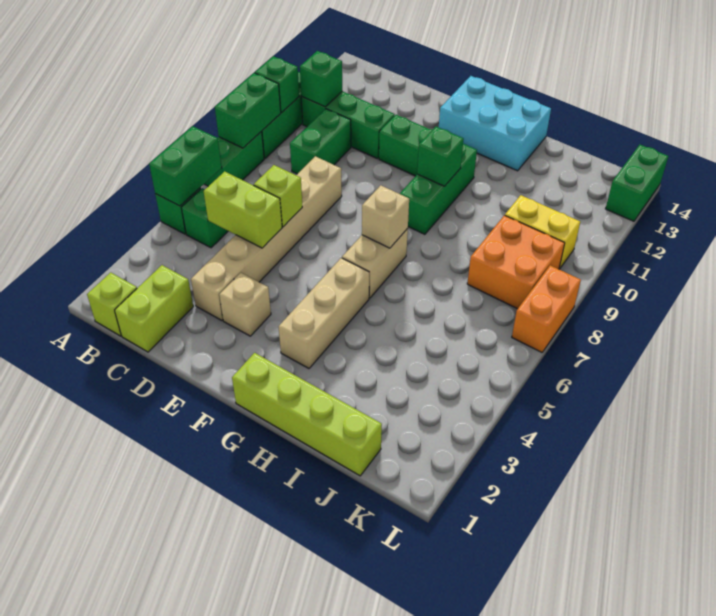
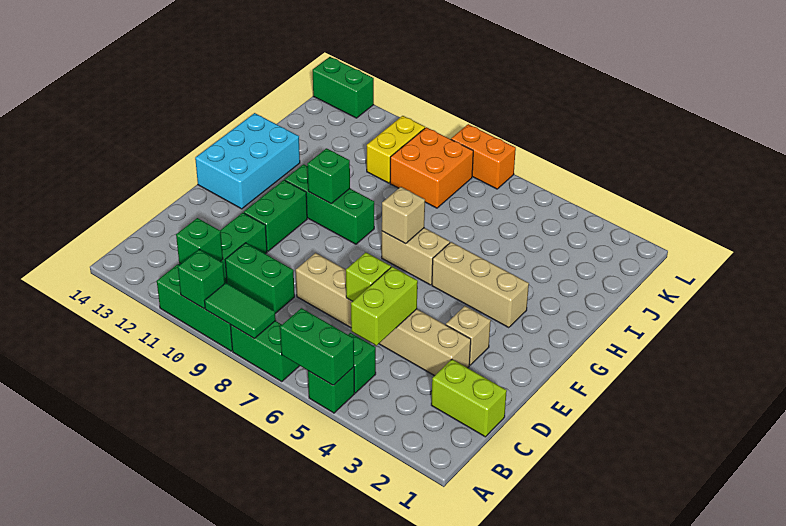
green brick A8:A9 level 2 -> green tile A8:A9 level 2
lime brick B1 level 1 -> none
lime brick G1:J1 level 1 -> none

